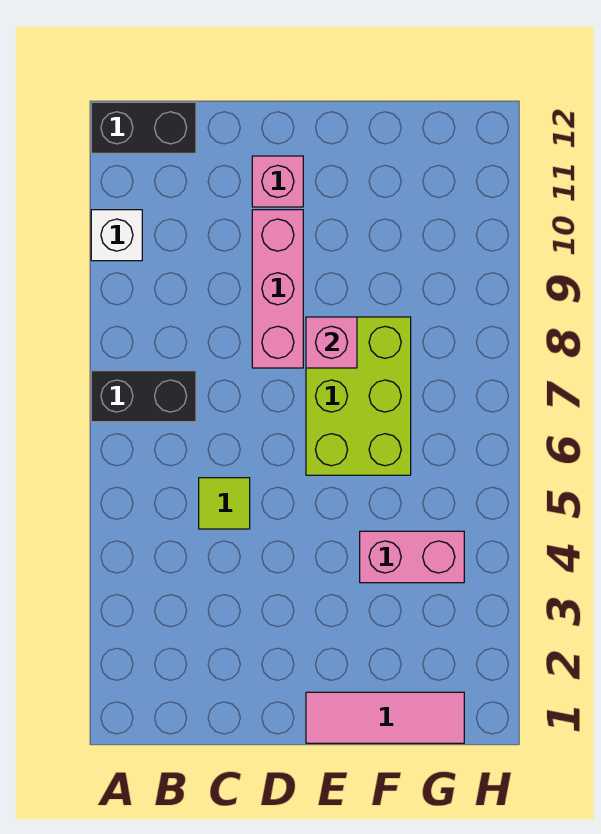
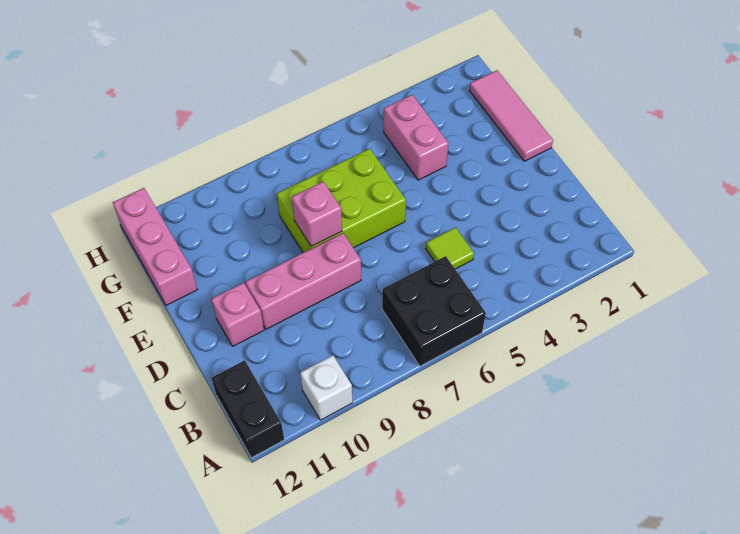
black brick A7:B7 level 1 -> black brick A6:B7 level 1
none -> pink brick F12:H12 level 1

